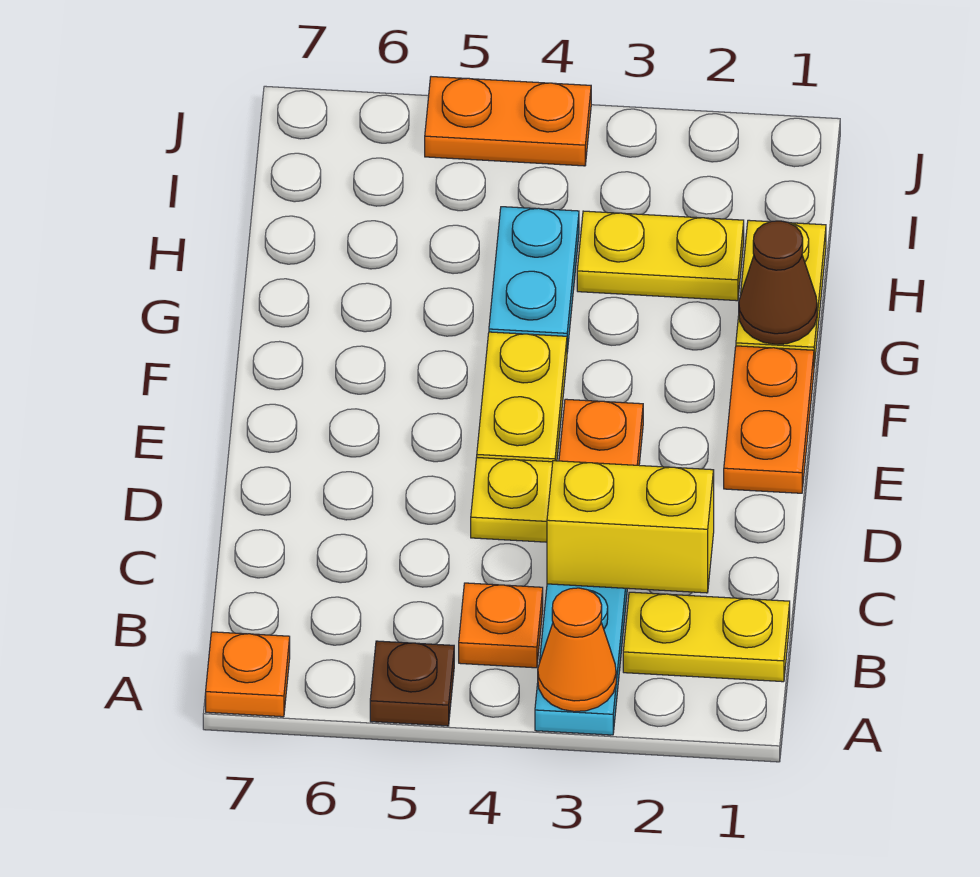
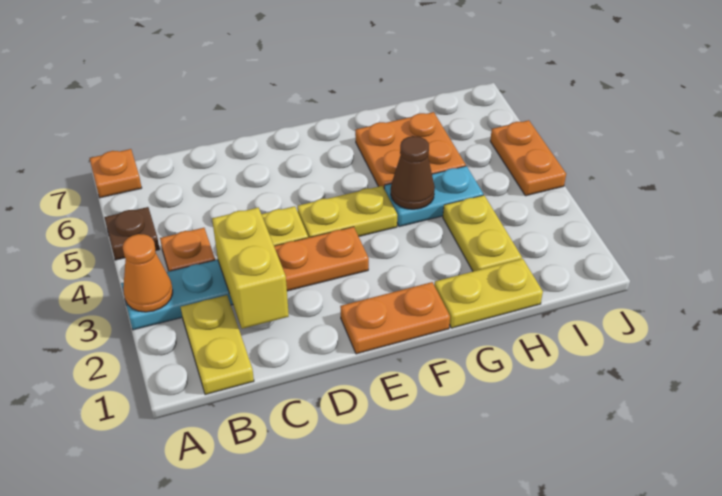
brown cone G1 level 2 -> brown cone G4 level 2
none -> orange plate G5:H6 level 1

